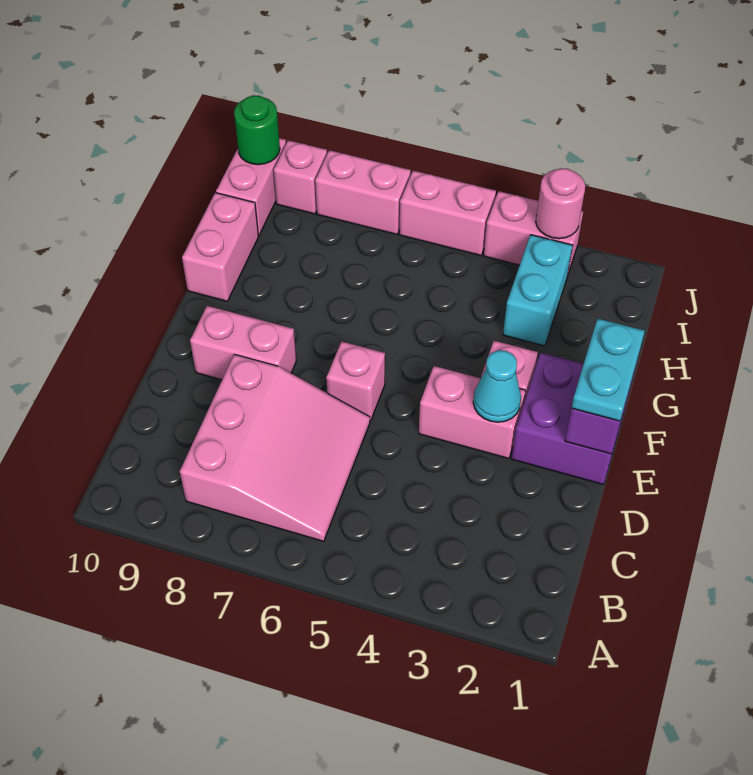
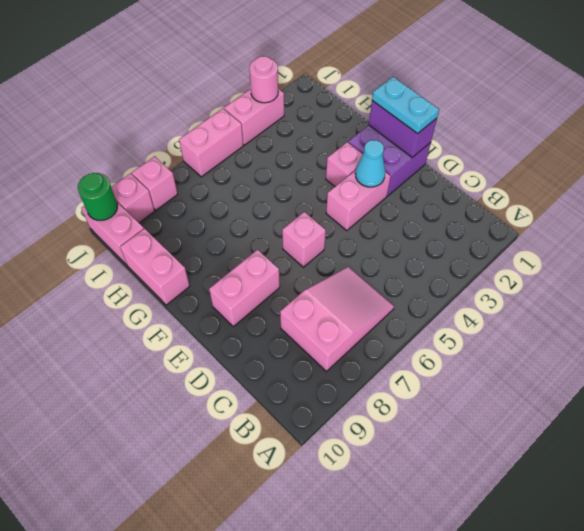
pink slope B6:D8 level 1 top 8 -> pink slope B6:C8 level 1 top 8
cyan brick H3:I3 level 1 -> none
pink brick J7:J8 level 1 -> pink brick J8 level 1

